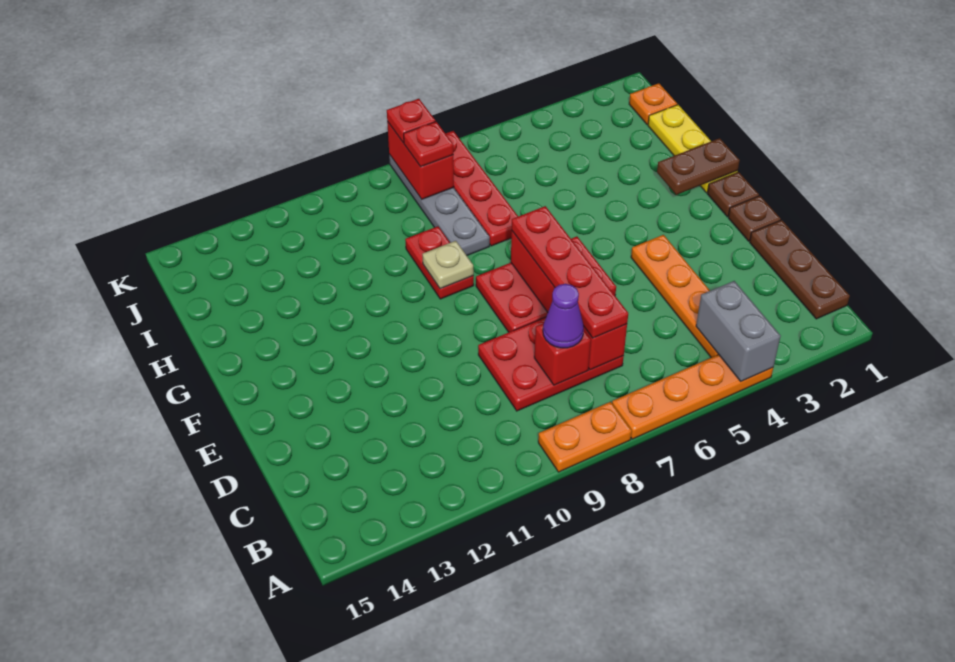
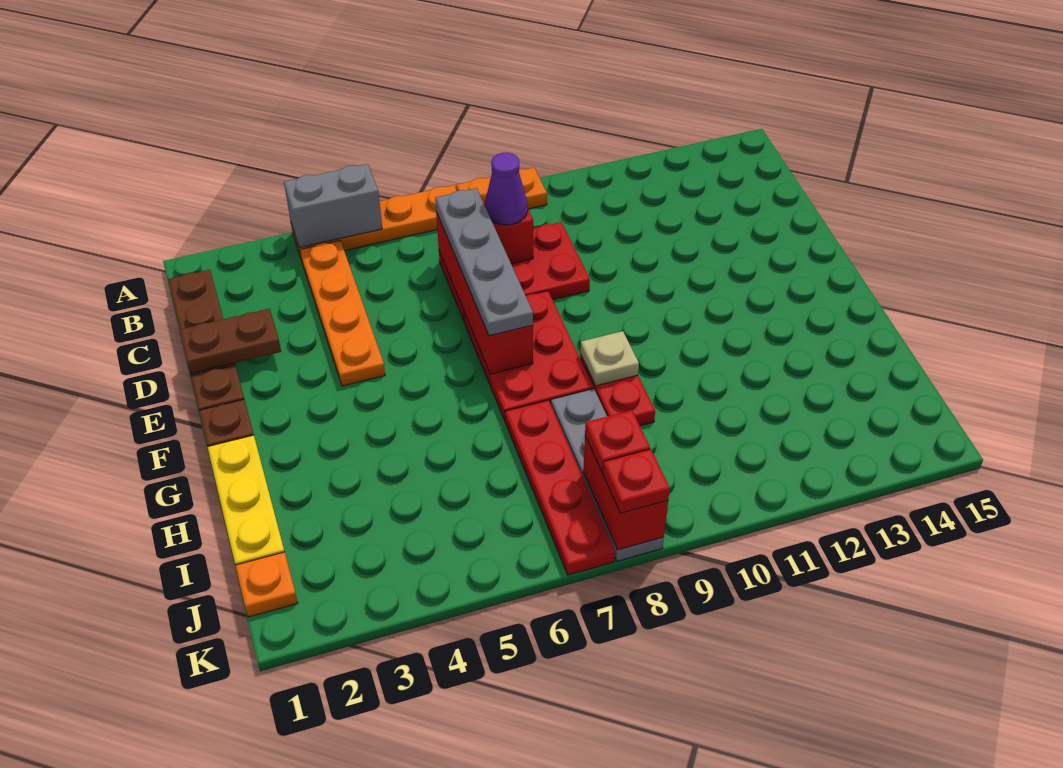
grey brick A4:B4 level 2 -> grey brick A4:A5 level 2
red plate C7:F7 level 3 -> grey plate C7:F7 level 3
red plate E6:F8 level 1 -> red plate E7:G8 level 1
brown plate G1:G2 level 2 -> brown plate D1:D2 level 2

